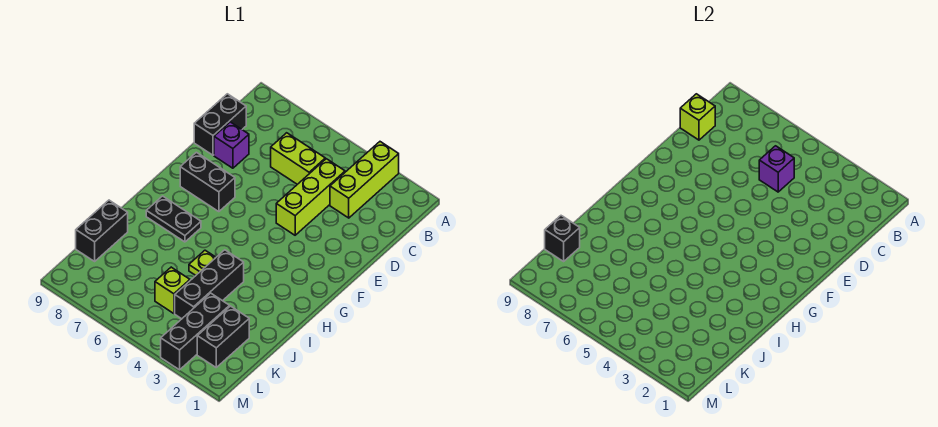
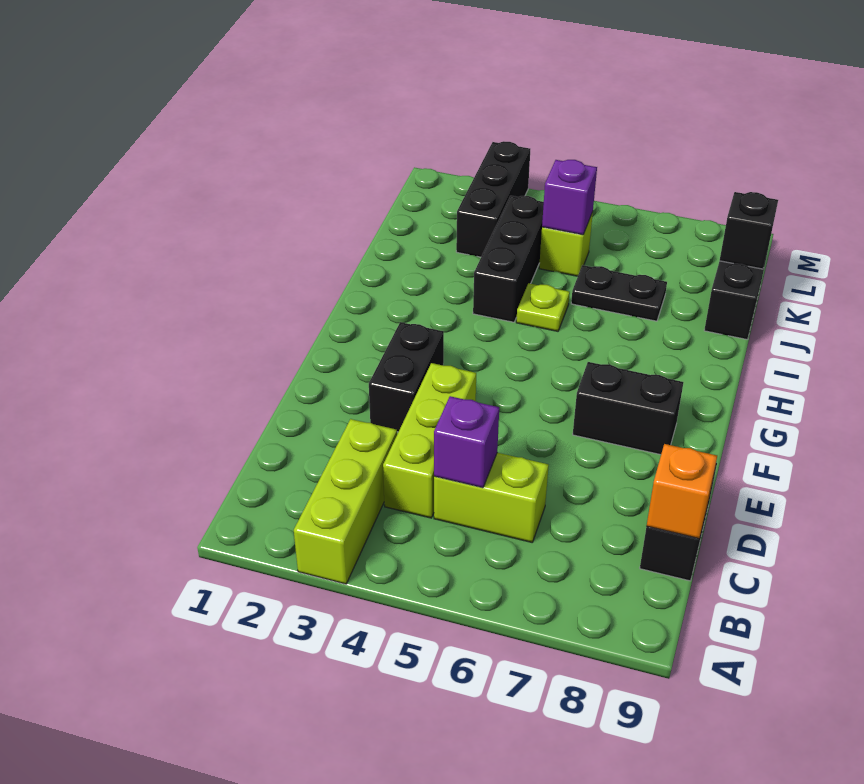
lime brick C9 level 2 -> orange brick C9 level 2
purple brick D8 level 1 -> purple brick K5 level 2
black plate H7:H8 level 1 -> black plate J6:J7 level 1
black brick K2:L2 level 1 -> black brick E3:F3 level 1

